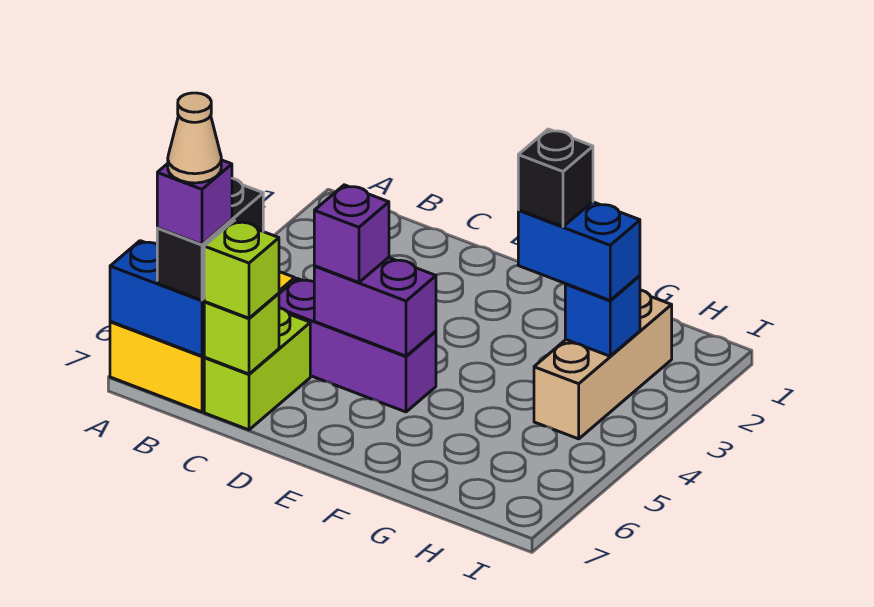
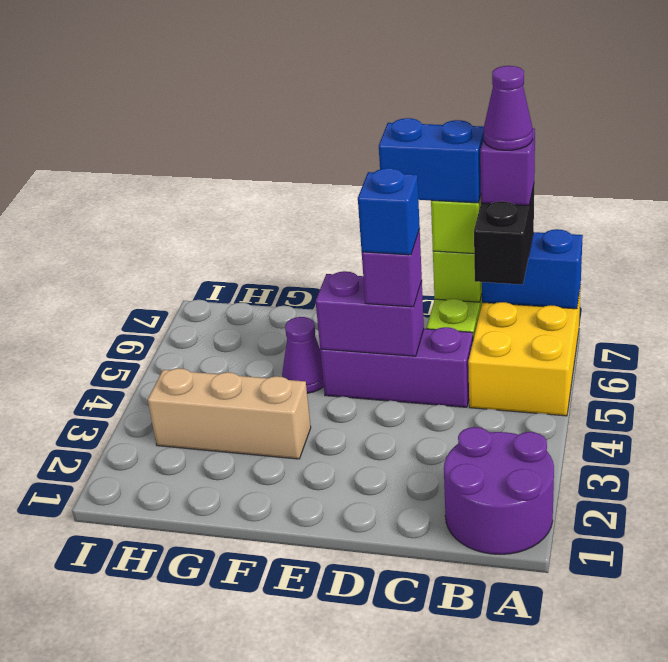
none -> purple round brick A1:B2 level 1
tan cone B7 level 5 -> purple cone B7 level 5
none -> purple cone F5 level 1
blue brick G3:H3 level 3 -> blue brick C7:D7 level 4
black brick G3 level 4 -> none
tan brick H2:H4 level 1 -> tan brick F3:H3 level 1
blue brick H3 level 2 -> blue brick D5 level 4

